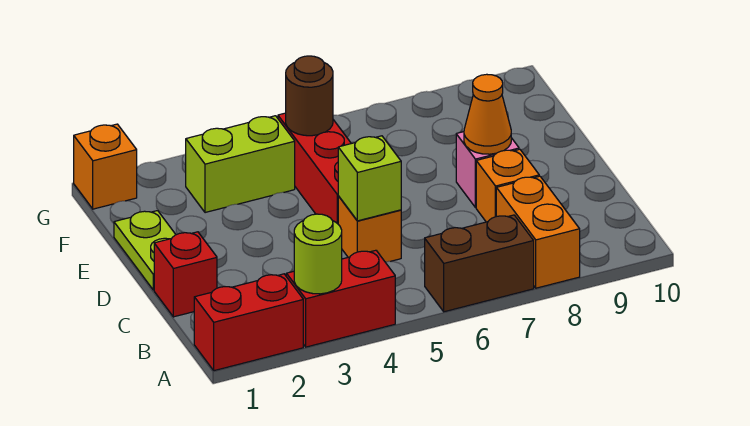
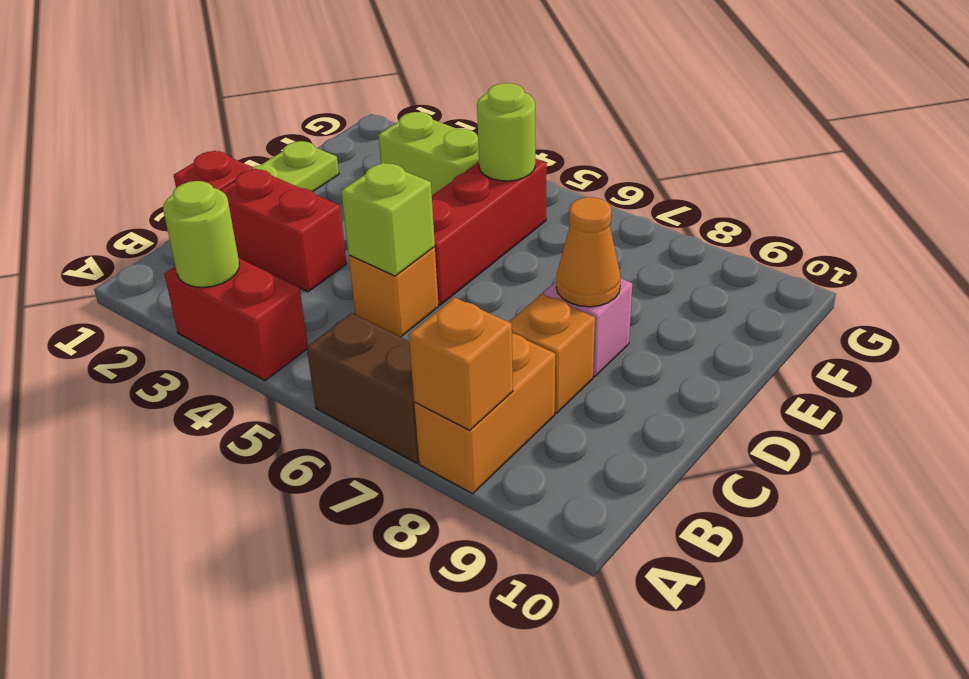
red brick A1:A2 level 1 -> red brick C2:C3 level 1
brown round brick F5 level 2 -> lime round brick F5 level 2
orange brick G1 level 1 -> orange brick A8 level 2

